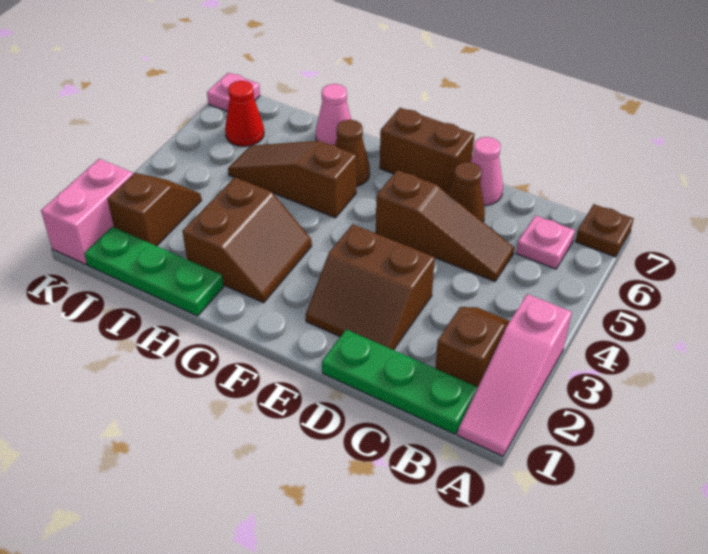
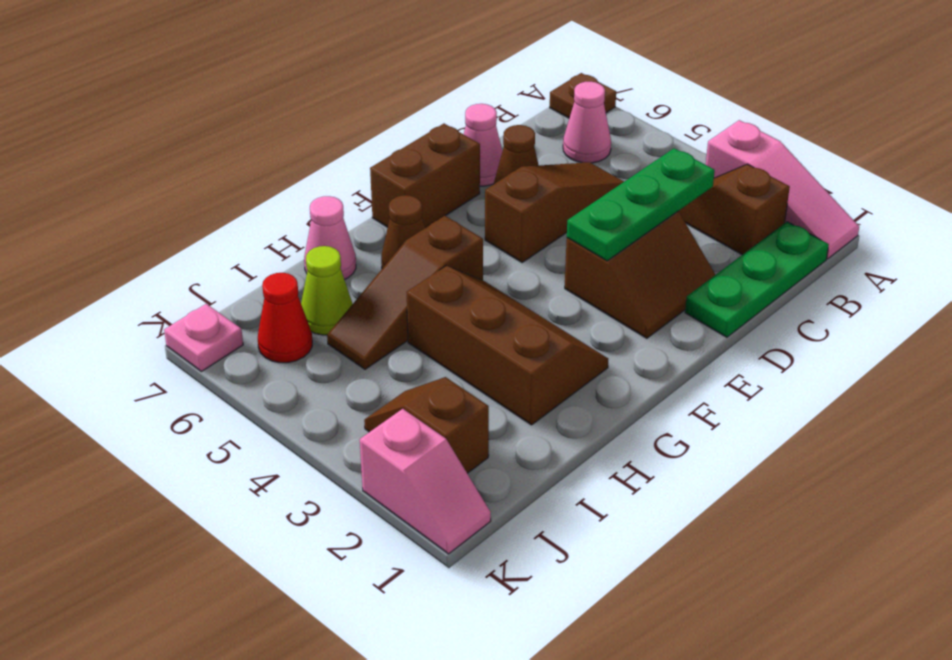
pink plate B6 level 1 -> pink cone B6 level 1
brown slope G2:H3 level 1 top H -> brown slope G2:H4 level 1 top H
green plate H1:J1 level 1 -> green plate C3:E3 level 2
none -> lime cone I6 level 1
pink brick K1:K2 level 1 -> pink slope K1:K2 level 1 top 2

